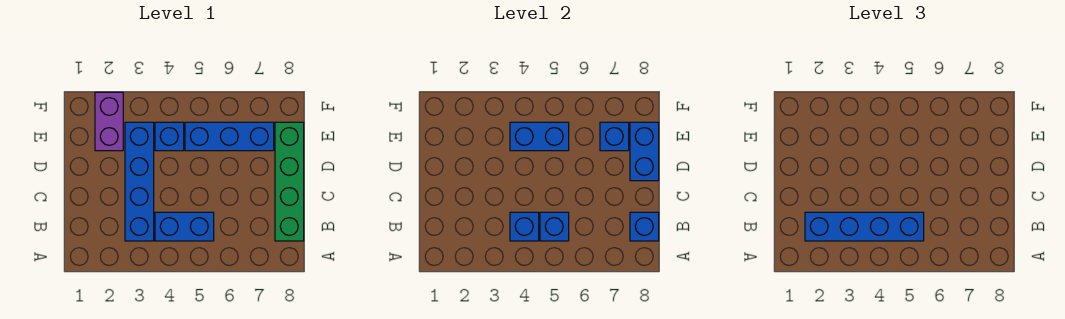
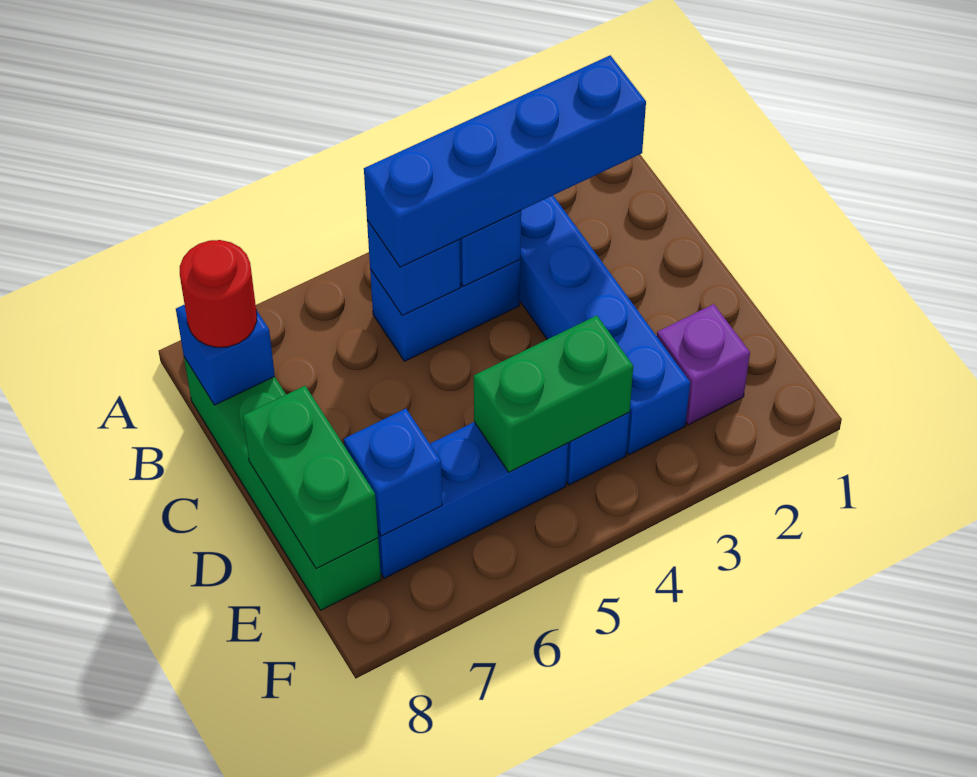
none -> red round brick B8 level 3
blue brick D8:E8 level 2 -> green brick D8:E8 level 2
purple brick E2:F2 level 1 -> purple brick E2 level 1
blue brick E4:E5 level 2 -> green brick E4:E5 level 2

